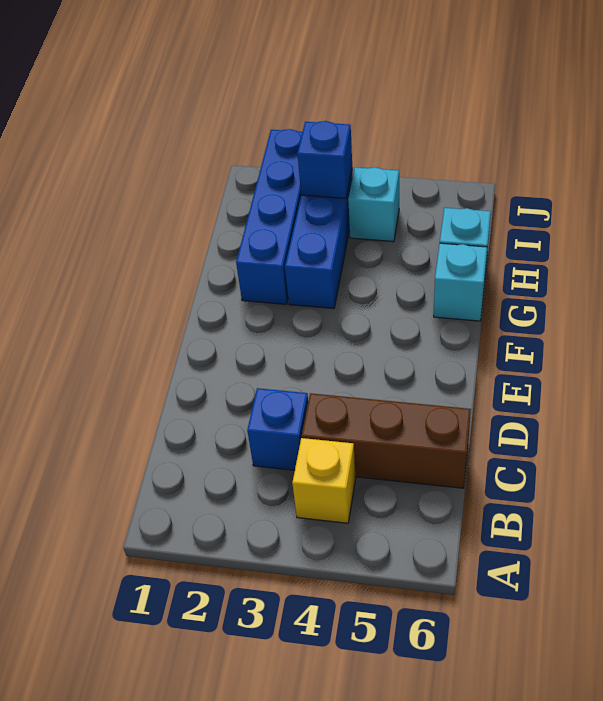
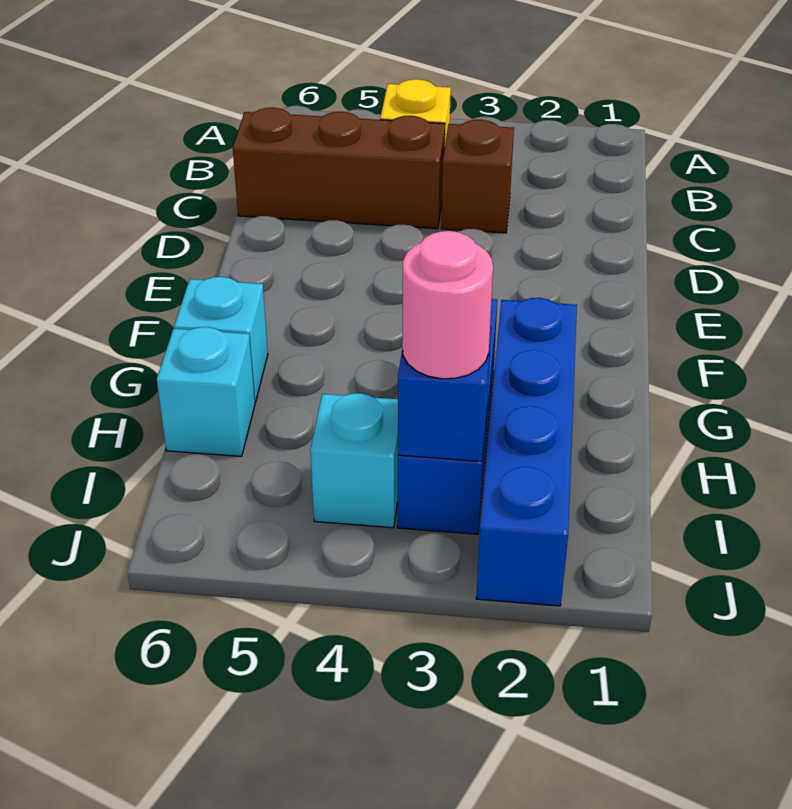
blue brick C3 level 1 -> brown brick C3 level 1
none -> pink round brick I3 level 3

